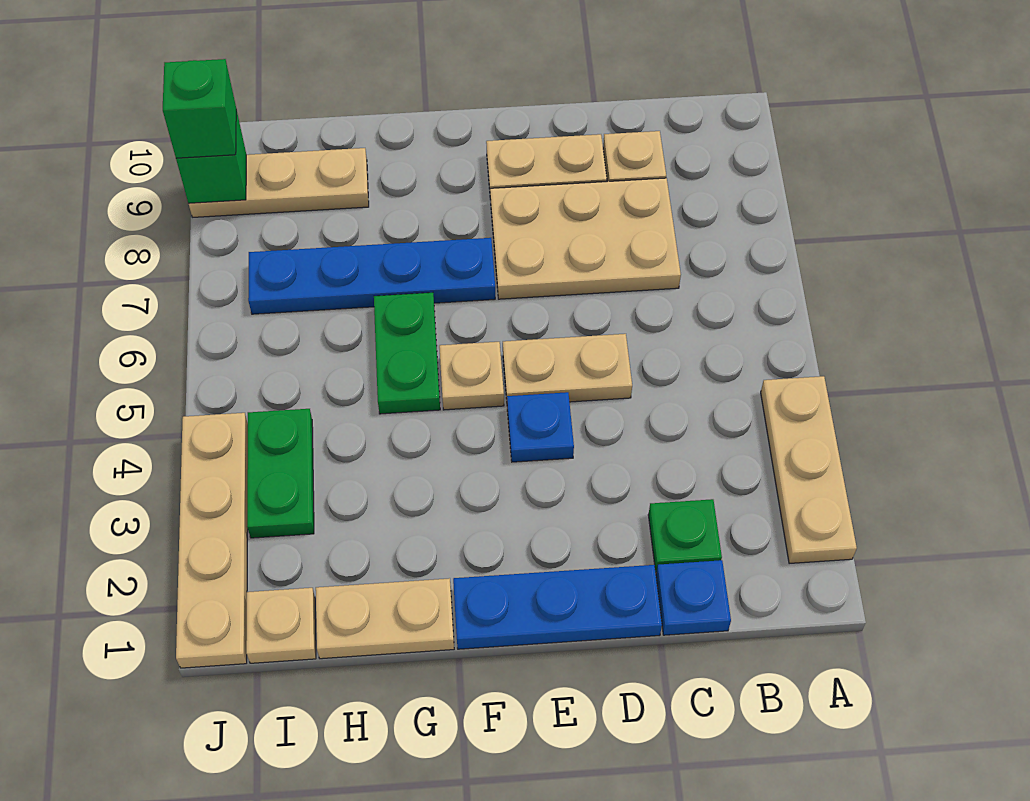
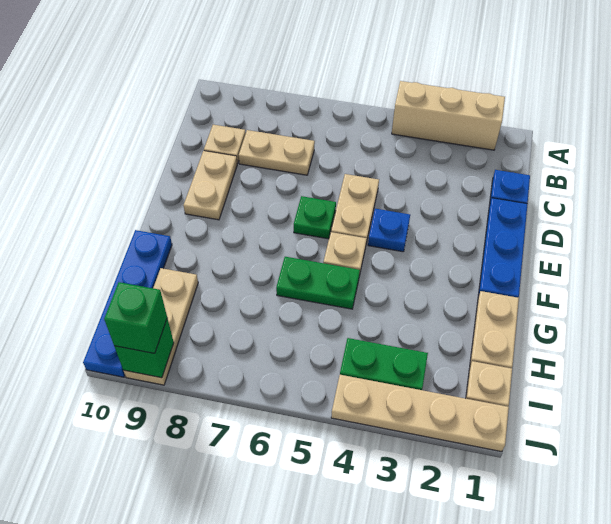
tan plate A2:A4 level 1 -> tan brick A2:A4 level 1
green plate C2 level 1 -> green plate E6 level 1
tan plate C7:E8 level 1 -> tan plate C7:C8 level 1
blue plate F7:I7 level 1 -> blue plate G10:J10 level 1

